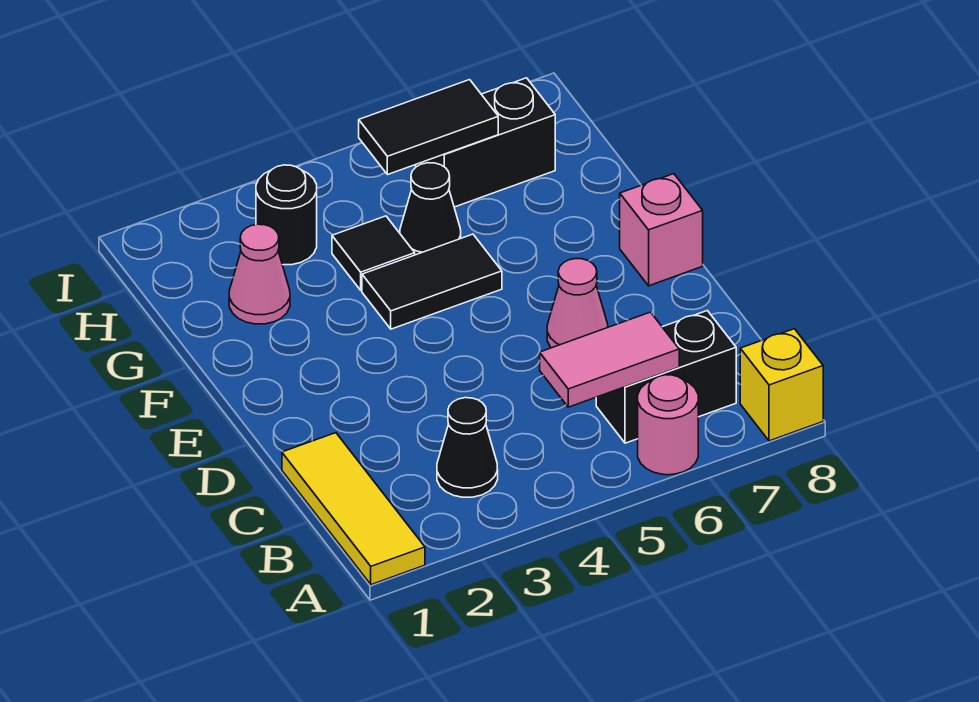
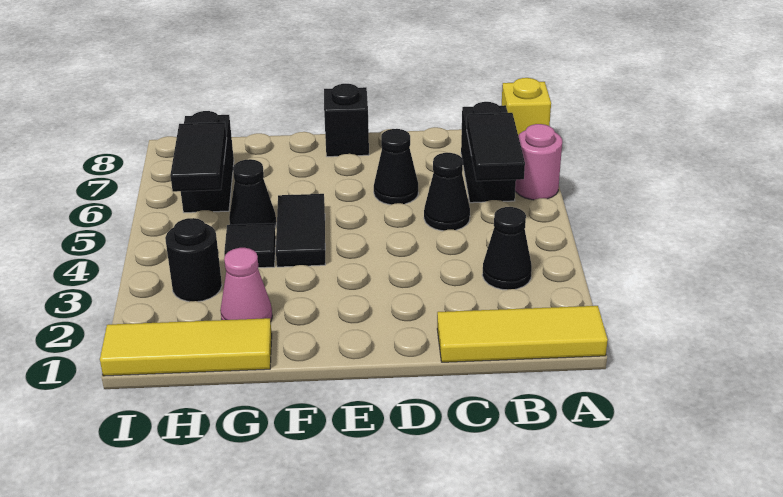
pink tile B5:B6 level 2 -> black tile B5:B6 level 2
none -> black cone C5 level 1
pink cone D6 level 1 -> black cone D6 level 1
pink brick E8 level 1 -> black brick E8 level 1
none -> yellow tile G1:I1 level 1

